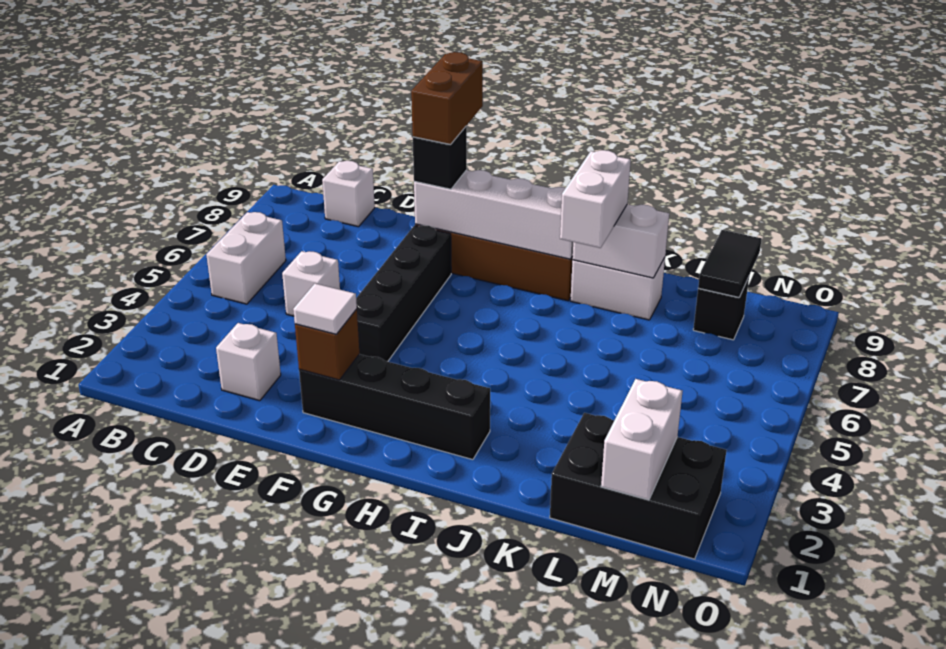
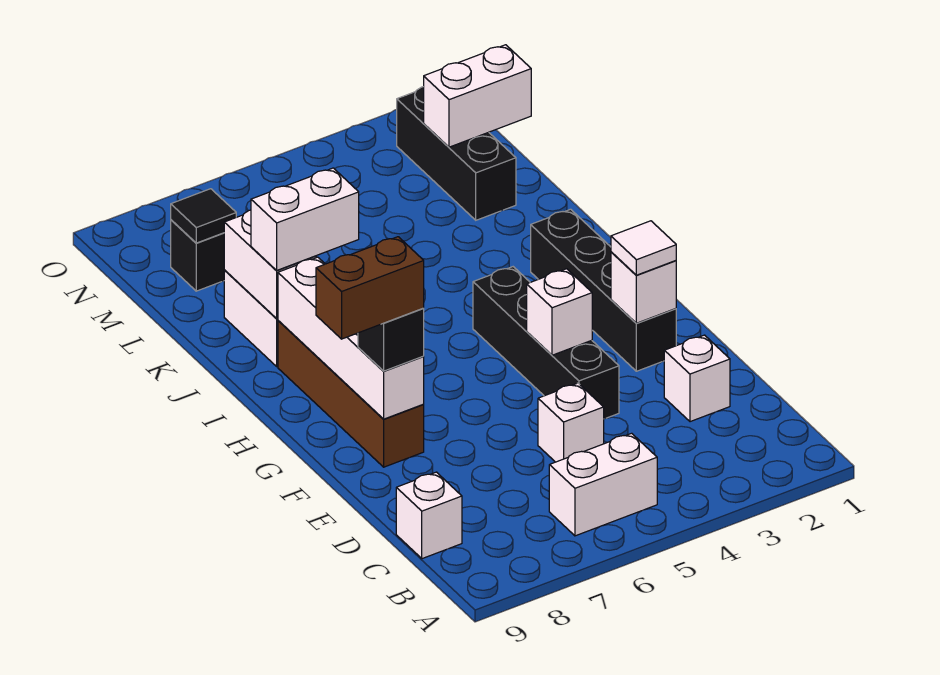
brown brick F2 level 2 -> white brick F2 level 2
black brick F4:F7 level 1 -> black brick E4:H4 level 1
none -> white brick F4 level 2
black brick L1:N2 level 1 -> black brick L2:N2 level 1
black tile M8:M9 level 2 -> black tile M8 level 2

